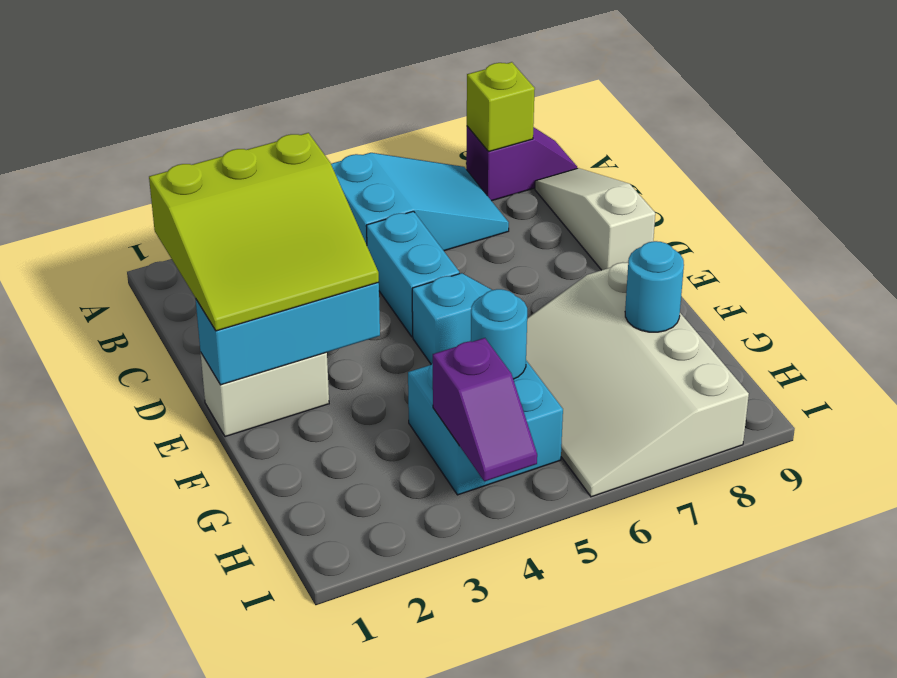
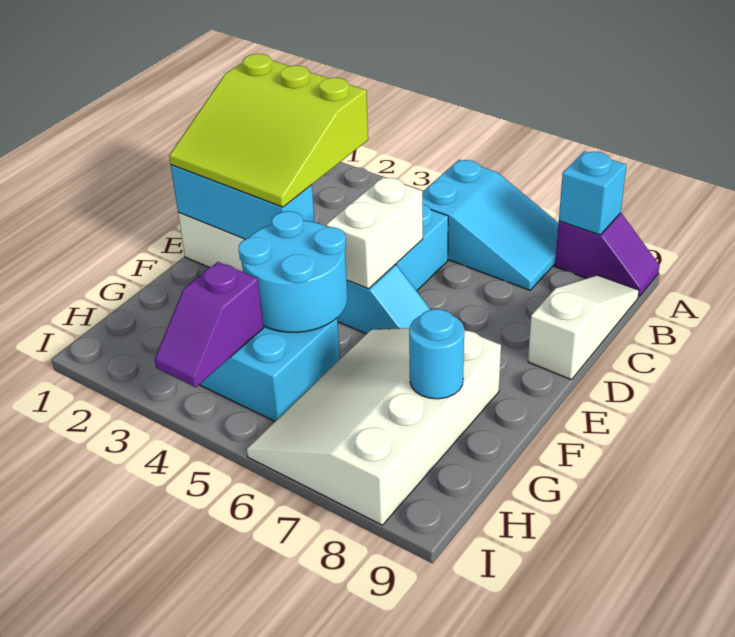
lime brick A8 level 2 -> cyan brick A8 level 2
none -> white brick D5:E5 level 2
cyan round brick G5 level 2 -> cyan round brick F4:G5 level 2

